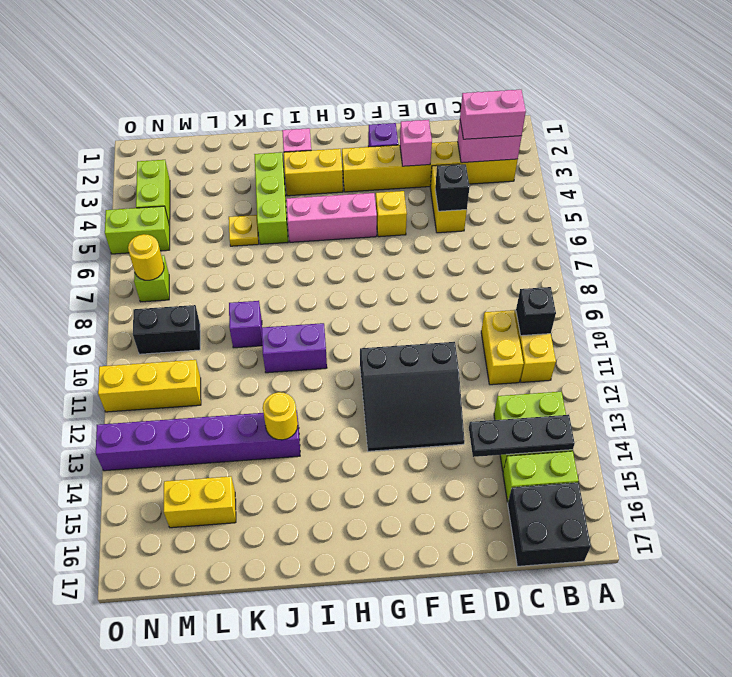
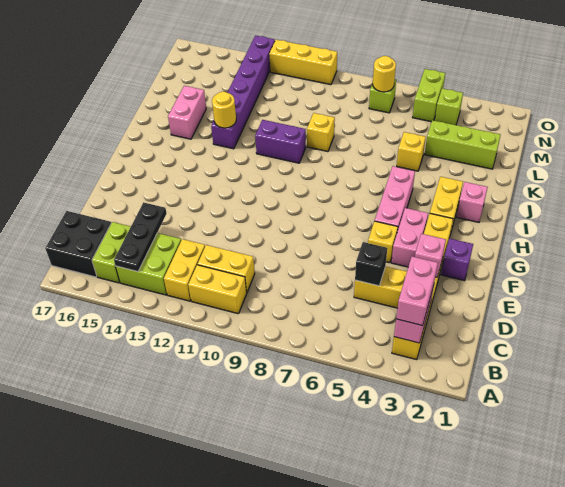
black brick B10 level 2 -> none
black slope E11:G13 level 1 top 11 -> none
none -> pink brick F4:G4 level 1
purple brick I10:J10 level 1 -> purple brick J10:J11 level 1
lime brick J3:J5 level 1 -> lime brick L2:L4 level 1
none -> pink brick J15:K15 level 1
yellow plate K5 level 1 -> yellow brick K5 level 1
purple brick K9 level 1 -> yellow brick K9 level 1
yellow brick L15:M15 level 1 -> yellow brick B12:C12 level 1
black brick M9:N9 level 1 -> none
yellow brick M11:O11 level 1 -> yellow brick O10:O12 level 1
lime brick N3:N4 level 1 -> lime brick N4 level 1

